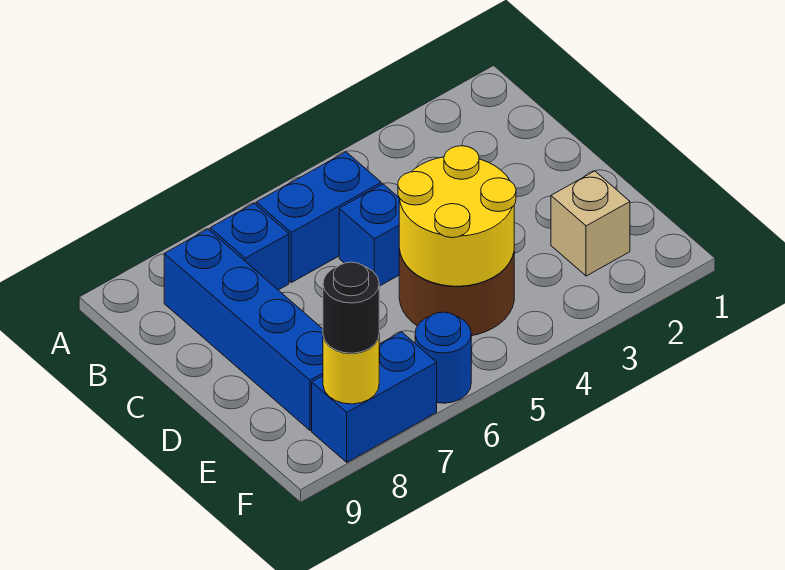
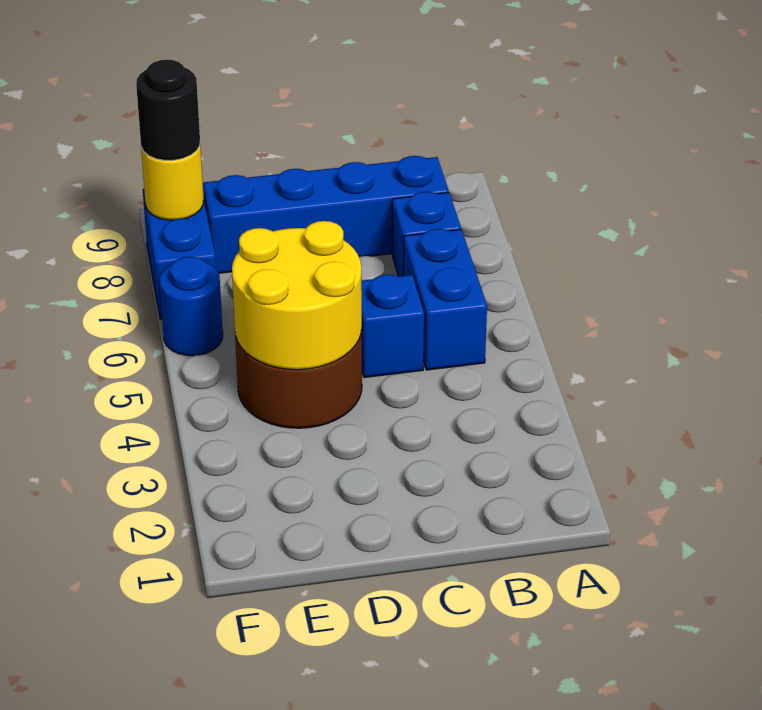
tan brick E2 level 1 -> none

